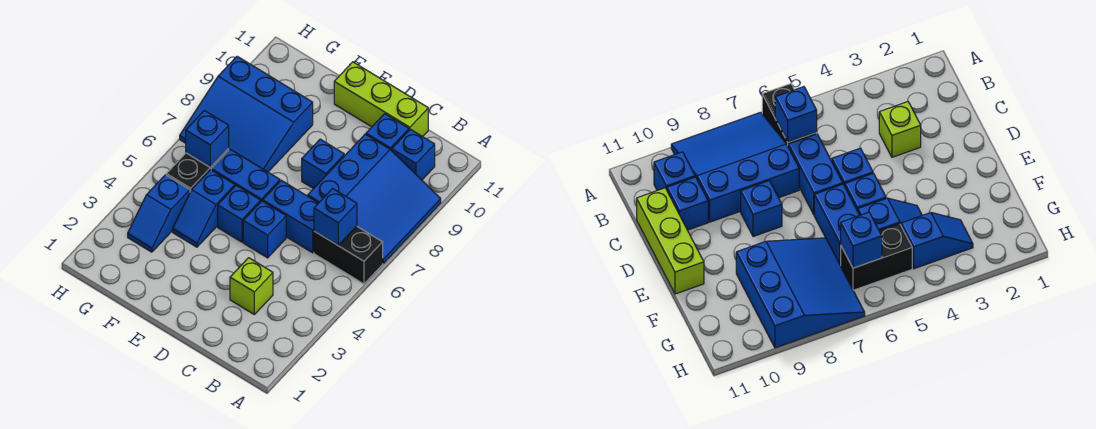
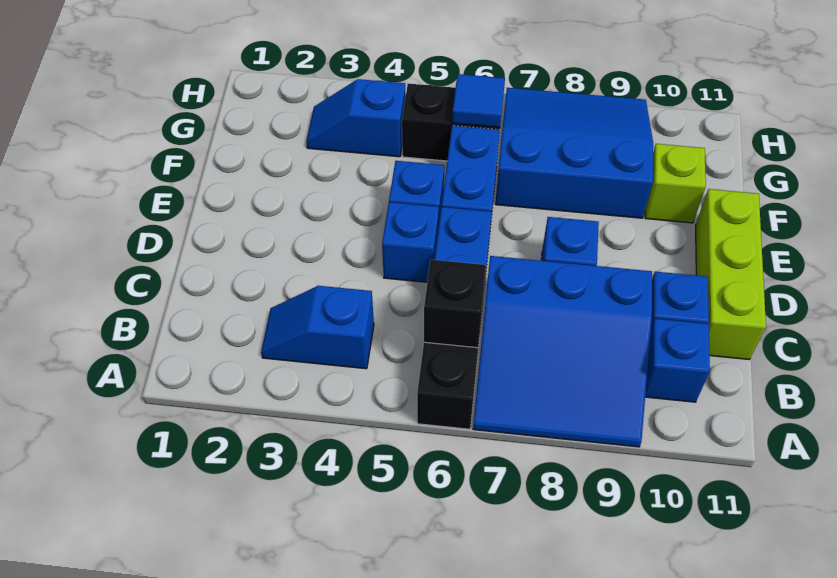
blue brick B6 level 2 -> black brick B6 level 2
lime brick C3 level 1 -> lime brick F10 level 1
blue slope F4:F5 level 1 top 5 -> blue slope B3:B4 level 1 top 4
blue slope F7:H9 level 1 top 9 -> blue slope F7:H9 level 1 top F
blue brick G6 level 2 -> blue tile G6 level 2

